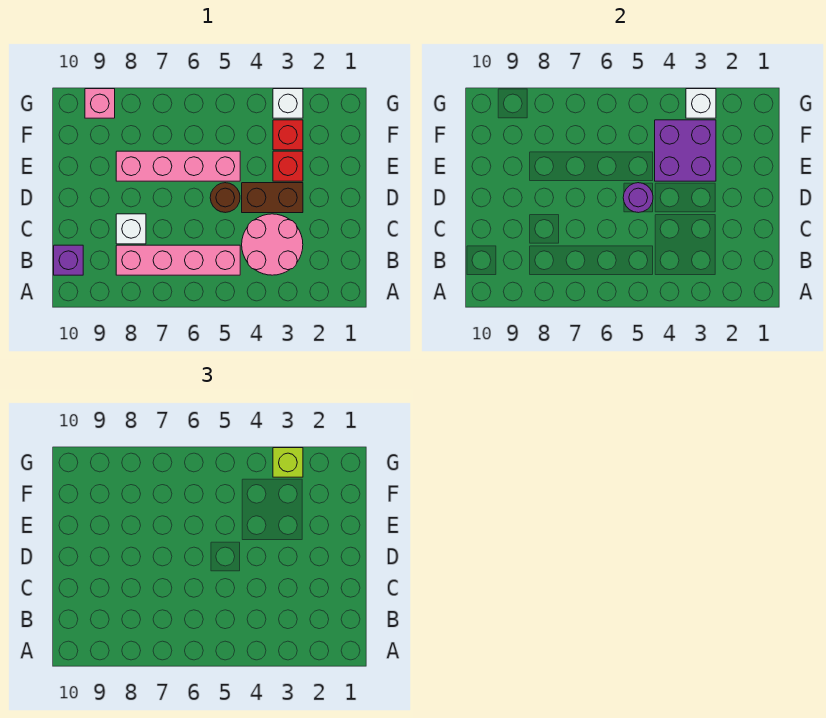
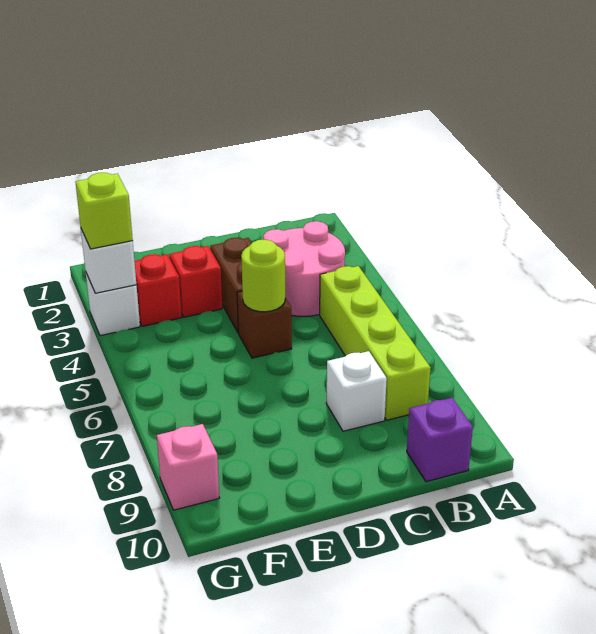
pink brick B5:B8 level 1 -> lime brick B5:B8 level 1
brown round brick D5 level 1 -> brown brick D5 level 1
purple round brick D5 level 2 -> lime round brick D5 level 2
purple brick E3:F4 level 2 -> none
pink brick E5:E8 level 1 -> none

